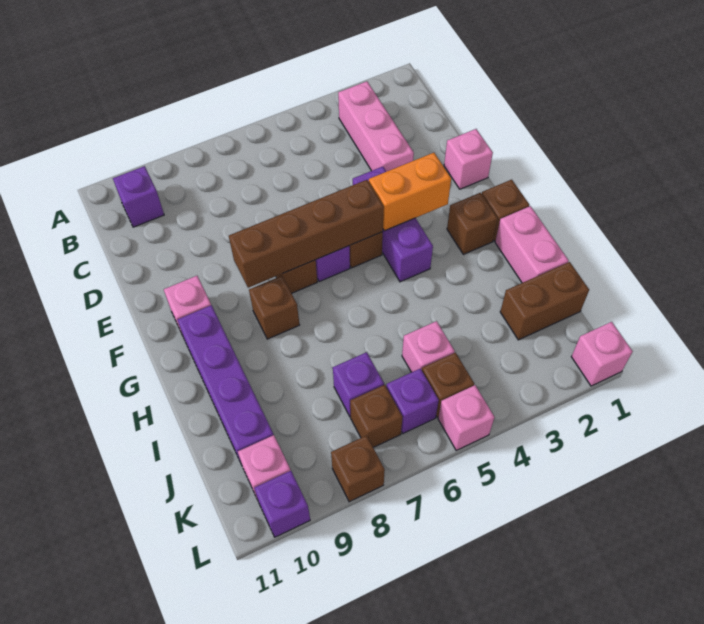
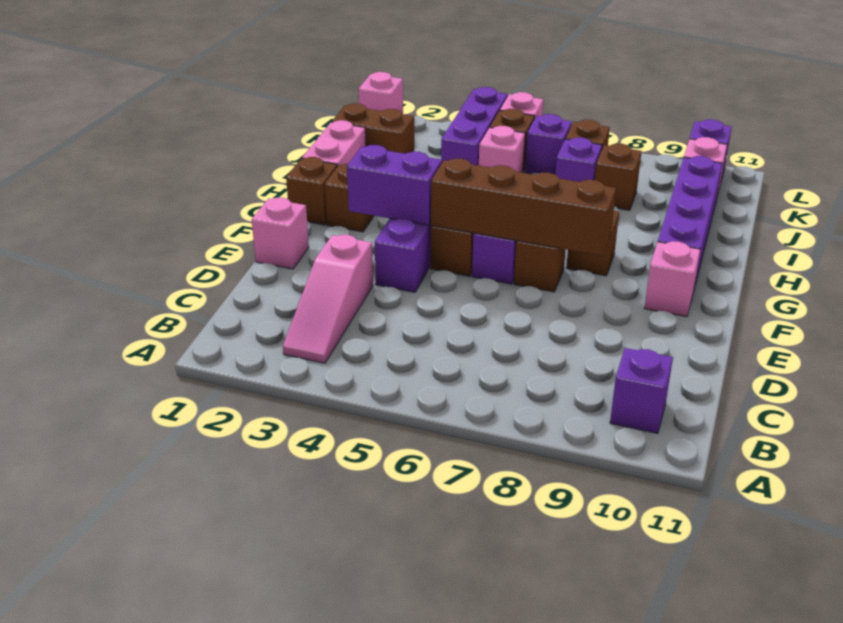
pink brick B3:D3 level 1 -> pink slope B3:D3 level 1 top D
orange brick F3:F4 level 2 -> purple brick F3:F4 level 2
none -> purple brick J4:L4 level 1
brown brick L8 level 1 -> brown brick J8 level 1

